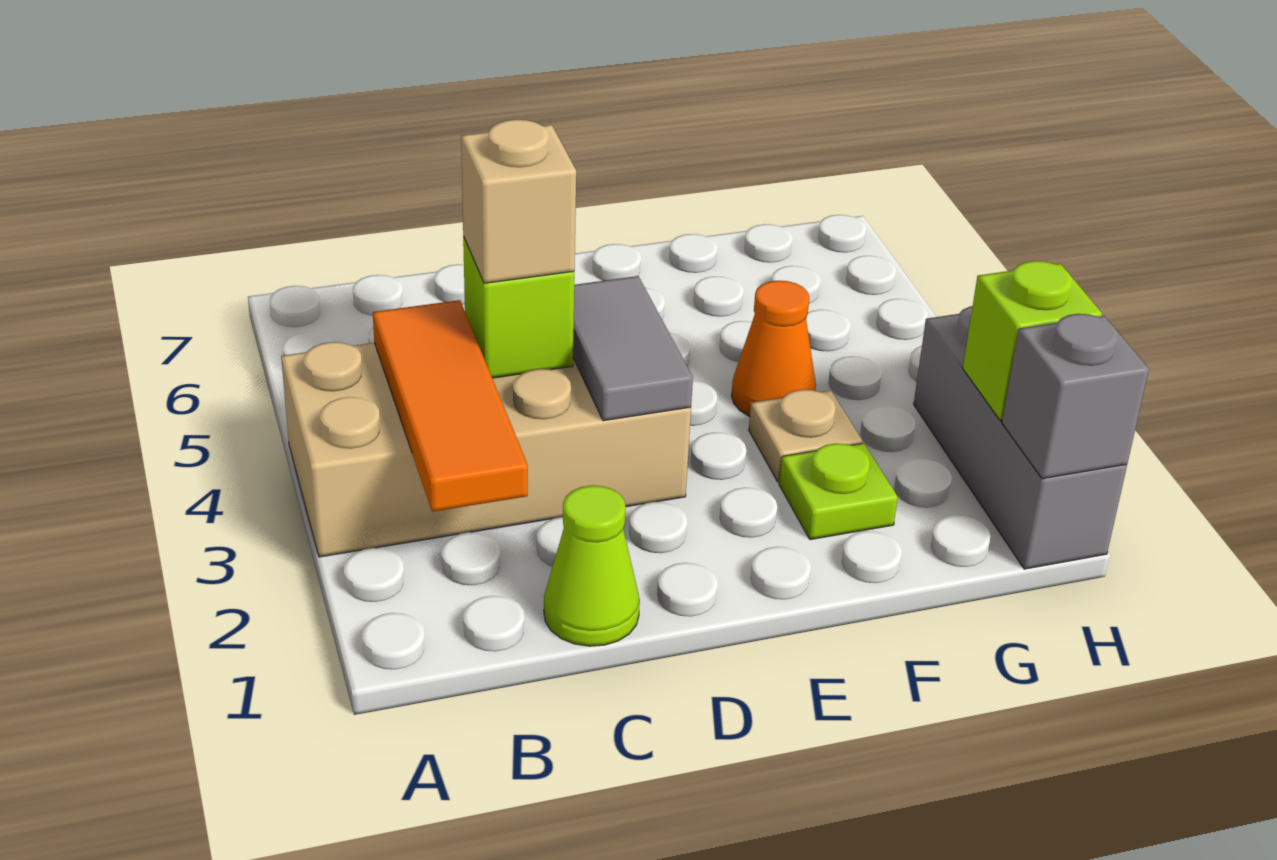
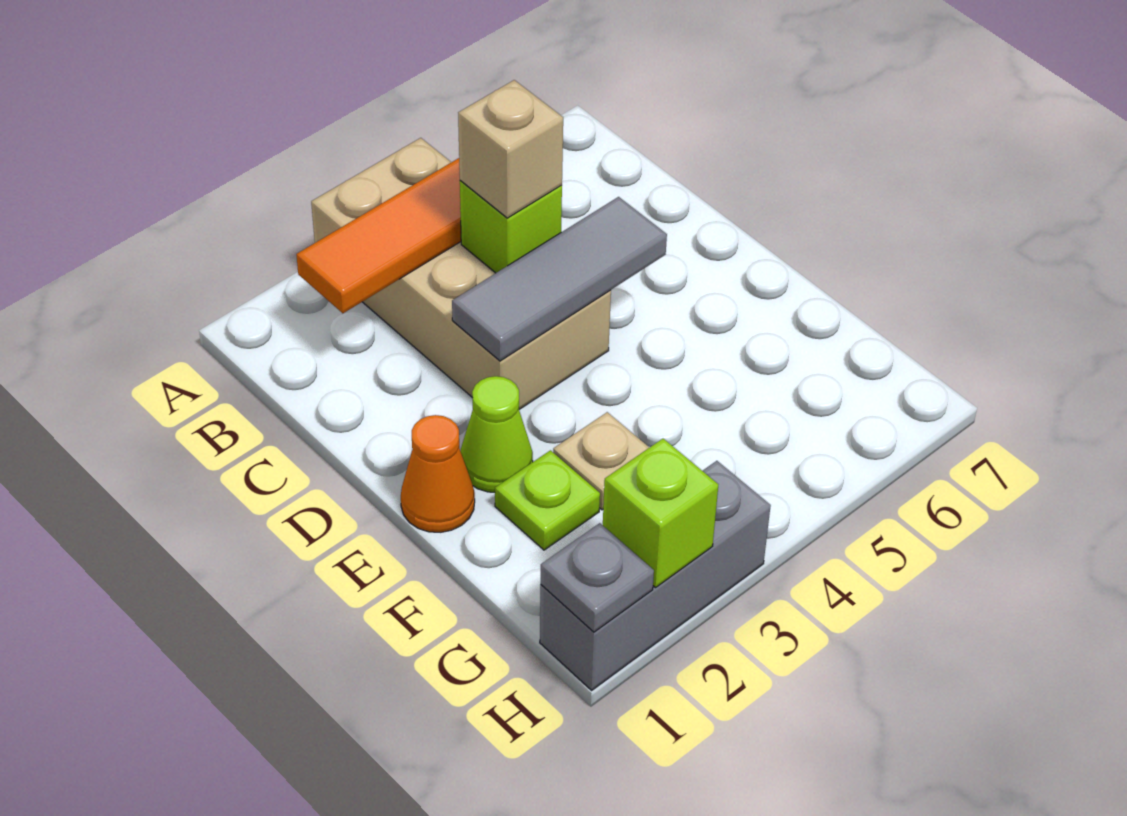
lime cone C1 level 1 -> lime cone E2 level 1
grey tile D3:D4 level 2 -> grey tile D3:D5 level 2
orange cone F4 level 1 -> orange cone E1 level 1
grey brick H1 level 2 -> grey plate H1 level 2

